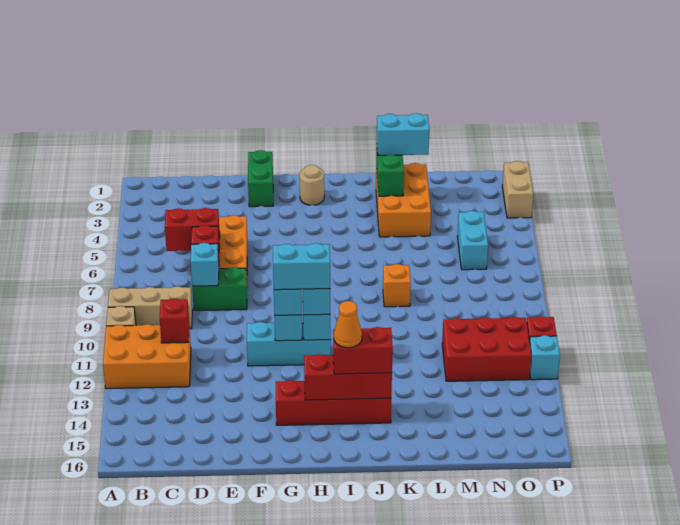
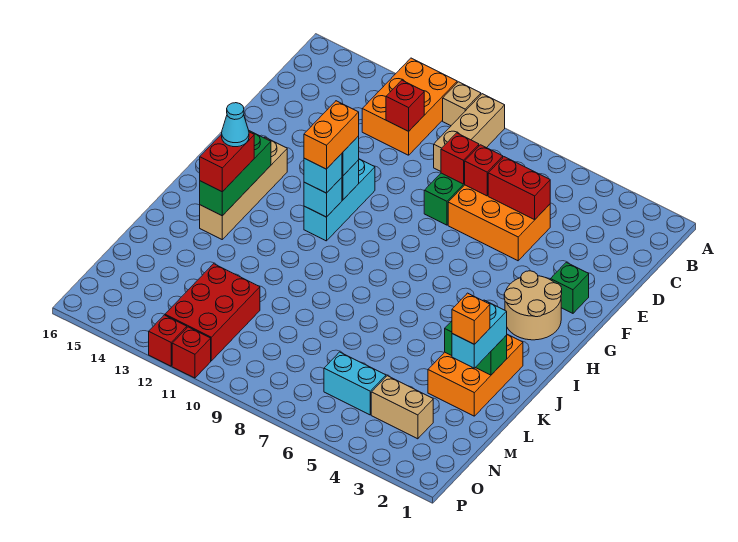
red brick C6:D6 level 2 -> red brick D5:D6 level 2
cyan brick D8 level 2 -> red brick D8 level 2
green brick F1:F2 level 1 -> green brick F2 level 1
cyan brick G11:H11 level 4 -> orange brick G11:H11 level 4
red brick G14:J14 level 1 -> tan brick G14:J14 level 1
tan round brick H2 level 1 -> tan round brick G2:H3 level 1
red brick H14:J14 level 2 -> green brick H14:J14 level 2
orange cone I14 level 4 -> cyan cone I14 level 4
orange brick K2:L4 level 1 -> orange brick J2:L3 level 1
orange brick K8 level 1 -> orange brick L2 level 4
tan brick P2:P3 level 1 -> tan brick N3:N4 level 1
cyan brick P12 level 1 -> red brick P12 level 1

